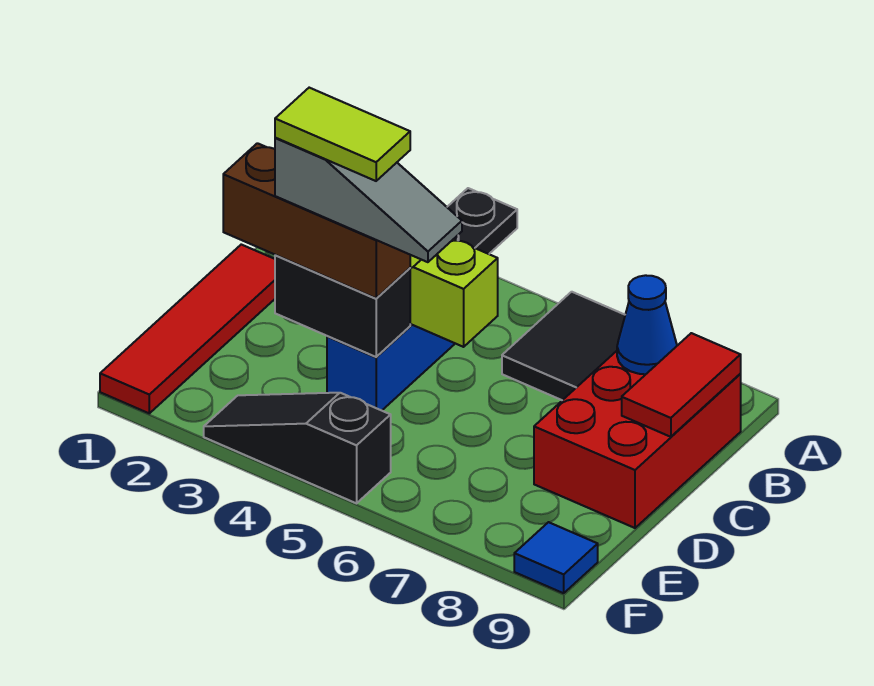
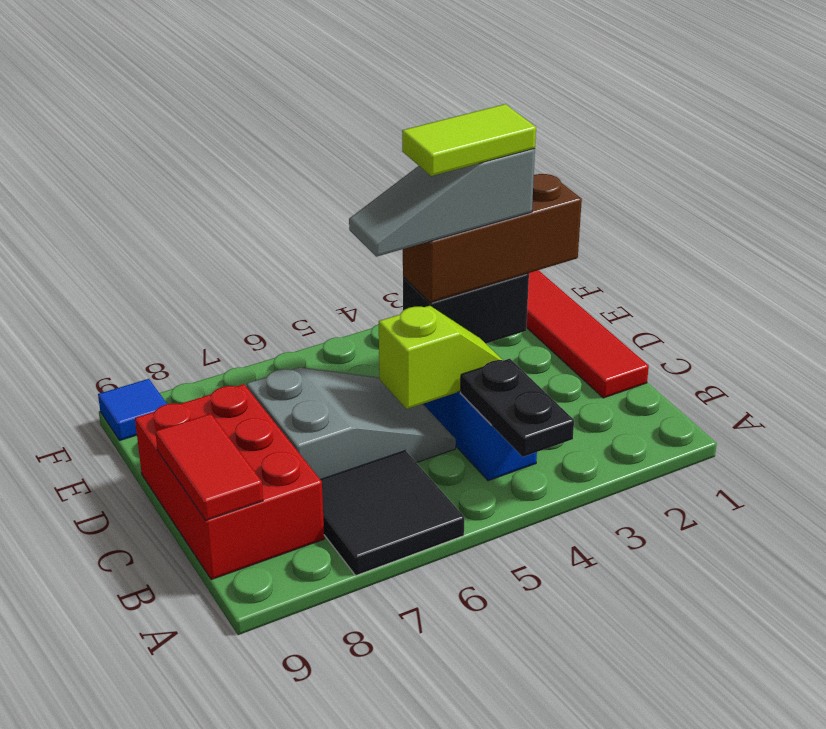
blue cone B8 level 2 -> none
none -> grey slope C5:D7 level 1 top 7
black slope F3:F5 level 1 top 5 -> none

